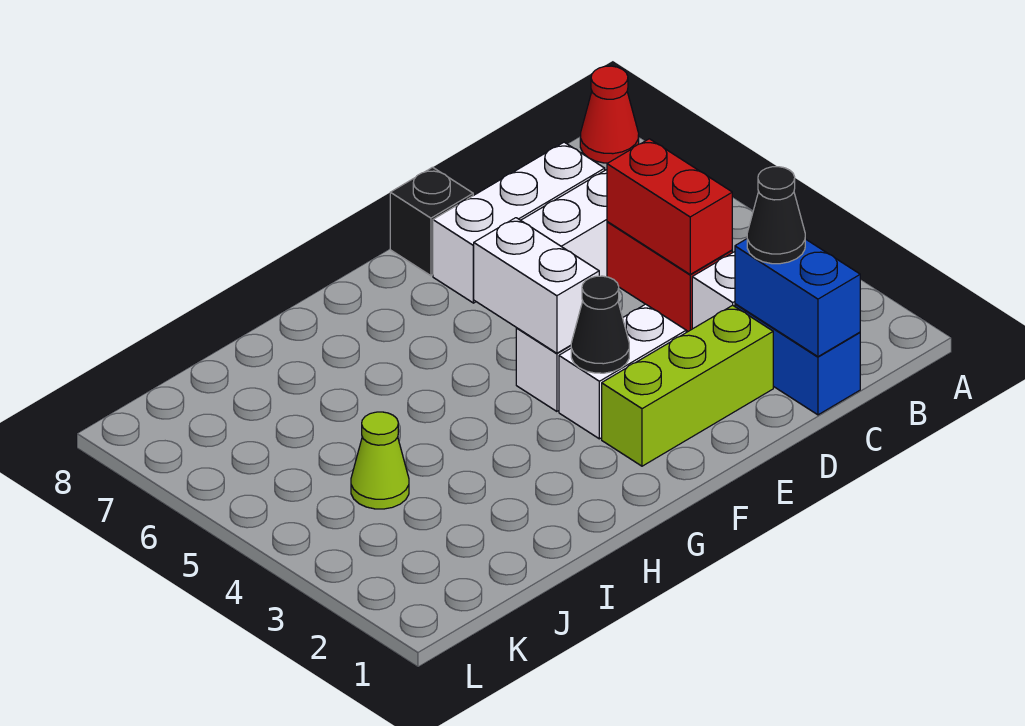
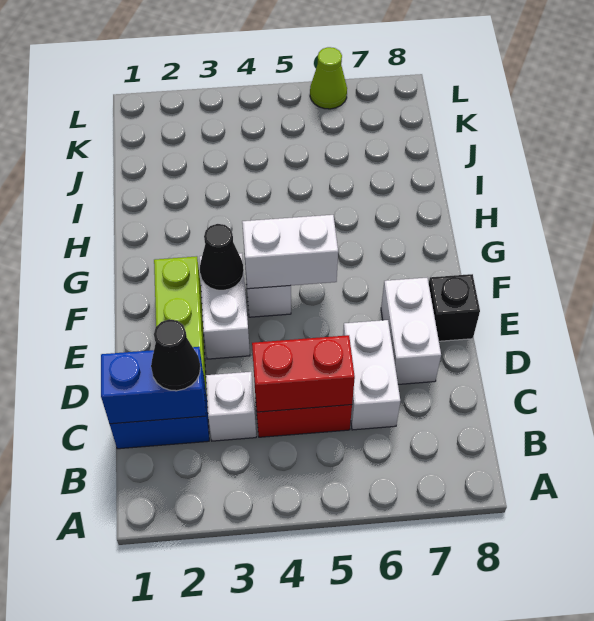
red cone A8 level 1 -> none
white brick C7:E7 level 1 -> white brick D7:E7 level 1
lime cone J4 level 1 -> lime cone L6 level 1

